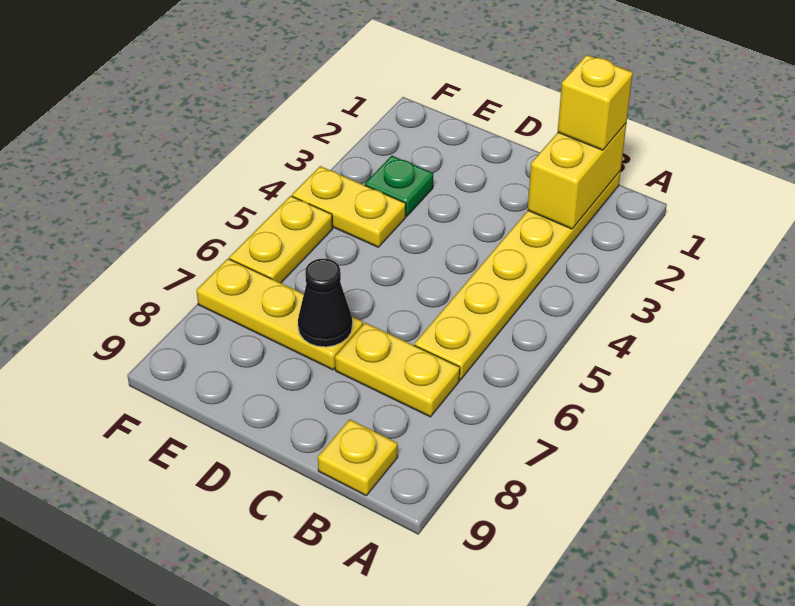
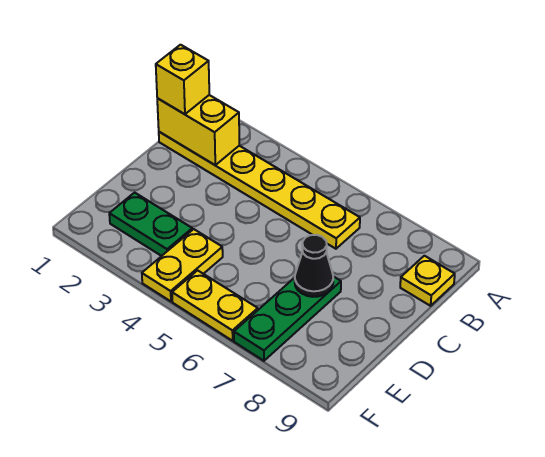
yellow plate B7:C7 level 1 -> none
yellow plate D7:F7 level 1 -> green plate D7:F7 level 1
green plate E3 level 1 -> green plate E2:E3 level 1

